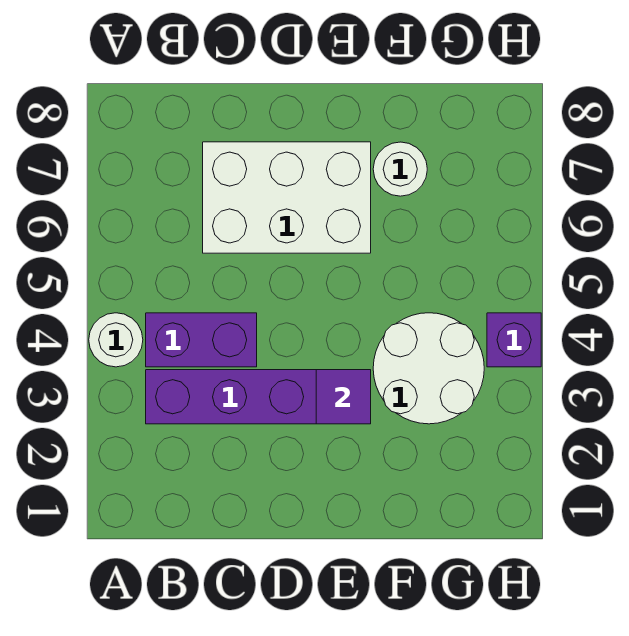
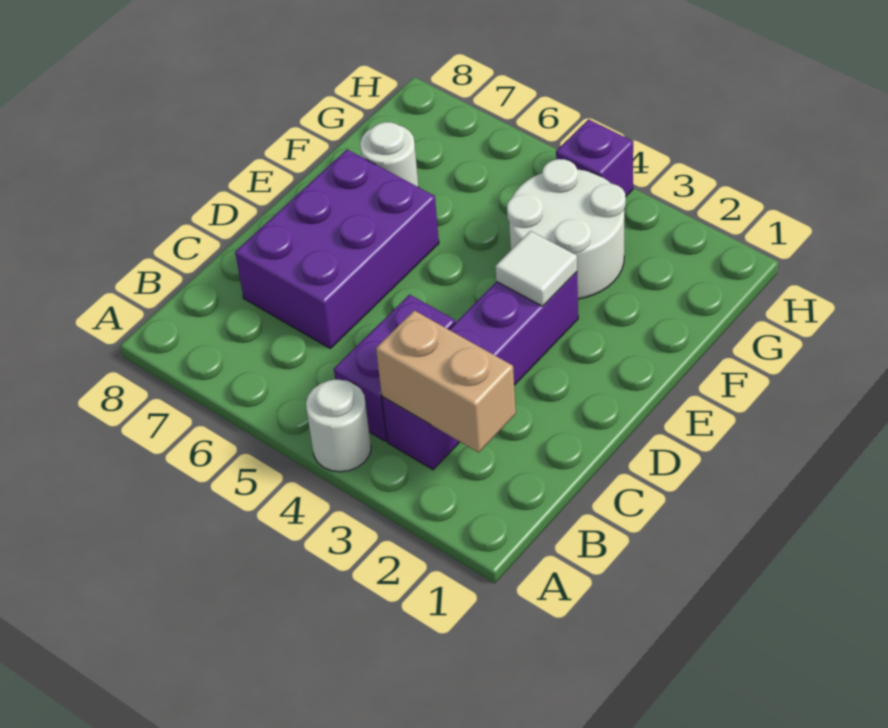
none -> tan brick B2:B3 level 2
white brick C6:E7 level 1 -> purple brick C6:E7 level 1
purple tile E3 level 2 -> white tile E3 level 2

